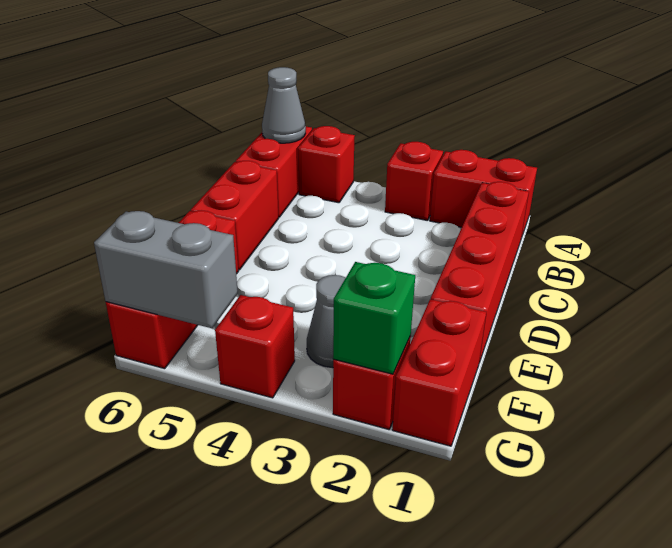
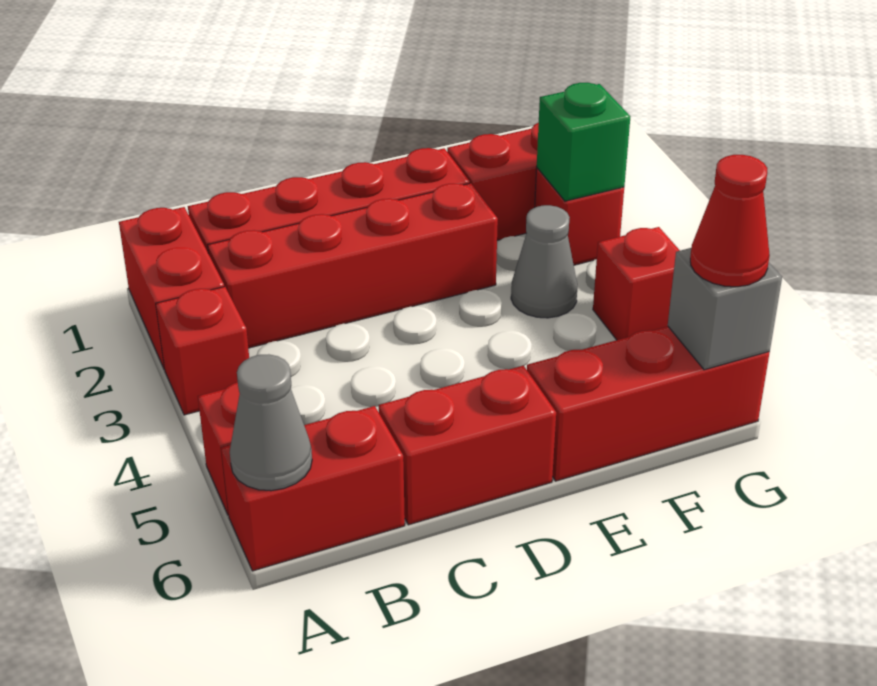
none -> red brick B2:E2 level 1
grey brick G5:G6 level 2 -> grey brick G6 level 2
none -> red cone G6 level 3

